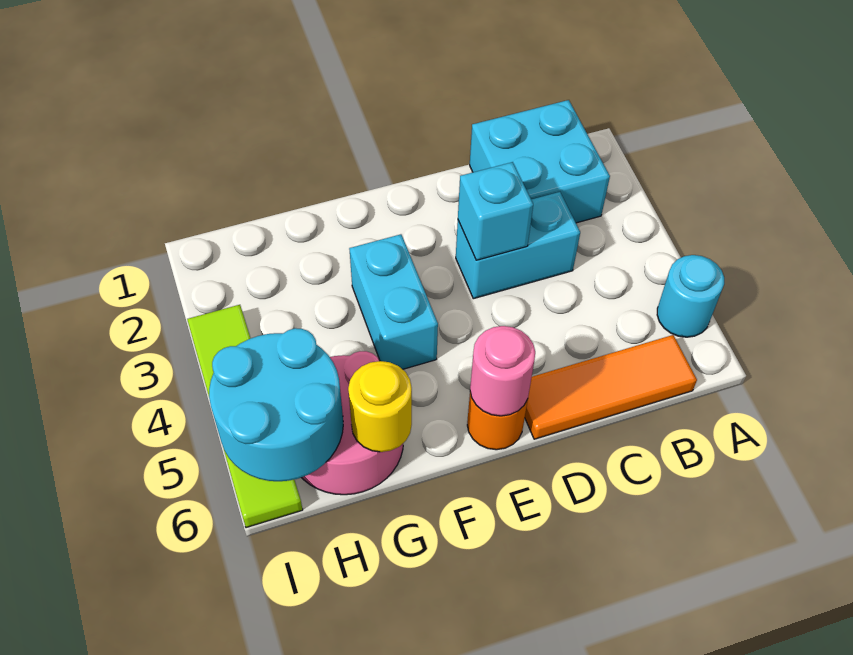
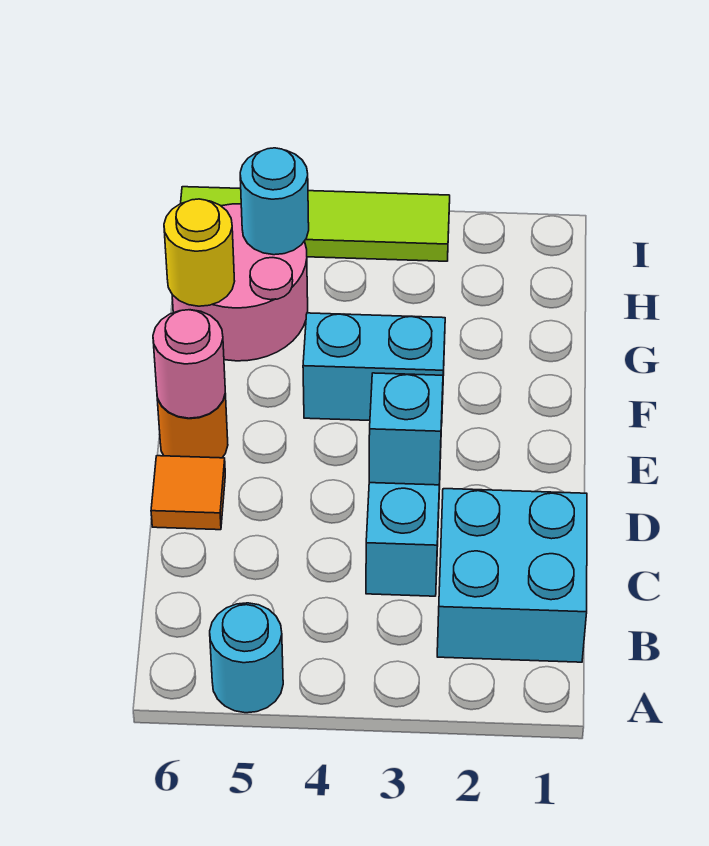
orange tile B6:D6 level 1 -> orange tile D6 level 1
cyan round brick H5:I6 level 2 -> cyan round brick H5 level 2

